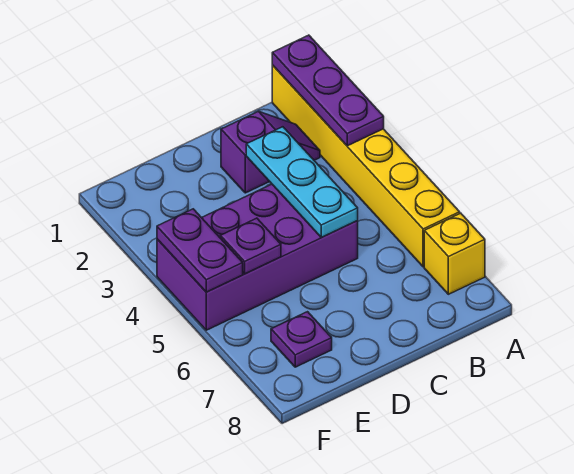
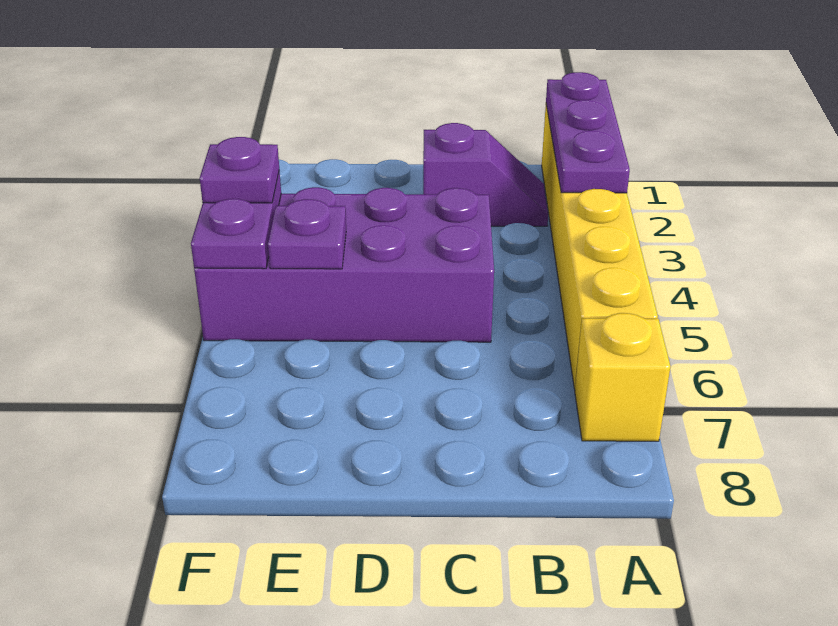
cyan plate C3:C5 level 2 -> none
purple plate E7 level 1 -> purple plate F4 level 3

